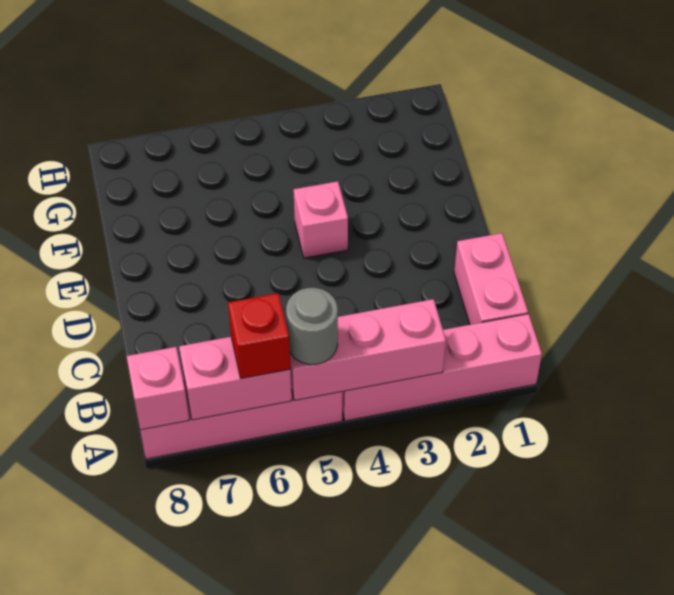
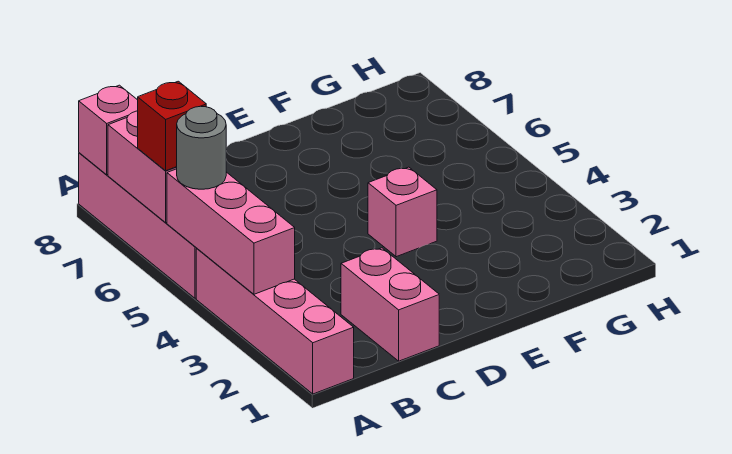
pink brick B1:C1 level 1 -> pink brick C1:C2 level 1

